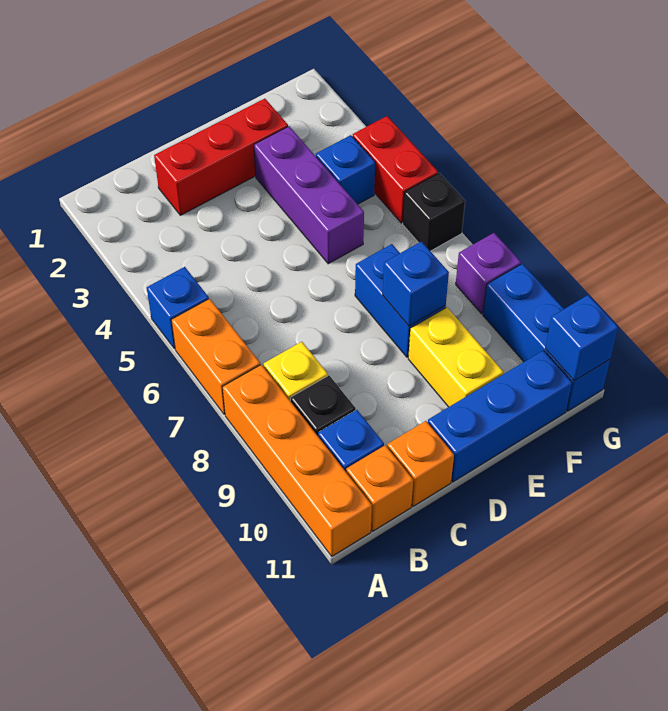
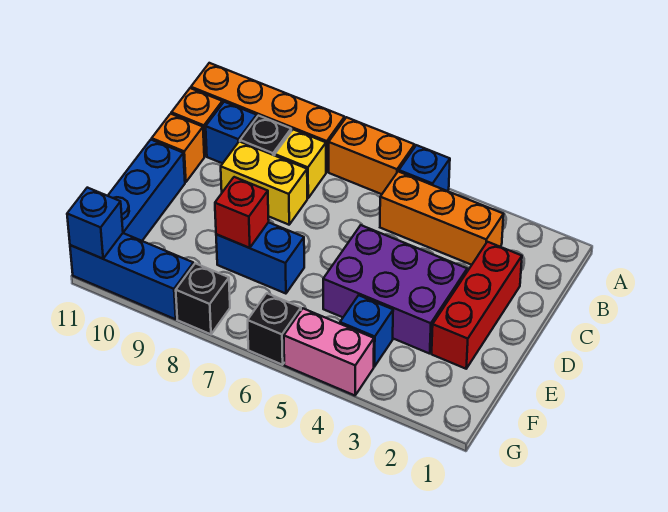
none -> orange brick B3:B5 level 1
purple brick E3:E5 level 1 -> purple brick D3:E5 level 1
blue brick E8 level 2 -> red brick E8 level 2
yellow brick E9:E10 level 1 -> yellow brick C8:C9 level 1
red brick G4:G5 level 1 -> pink brick G4:G5 level 1
purple brick G8 level 1 -> black brick G8 level 1

